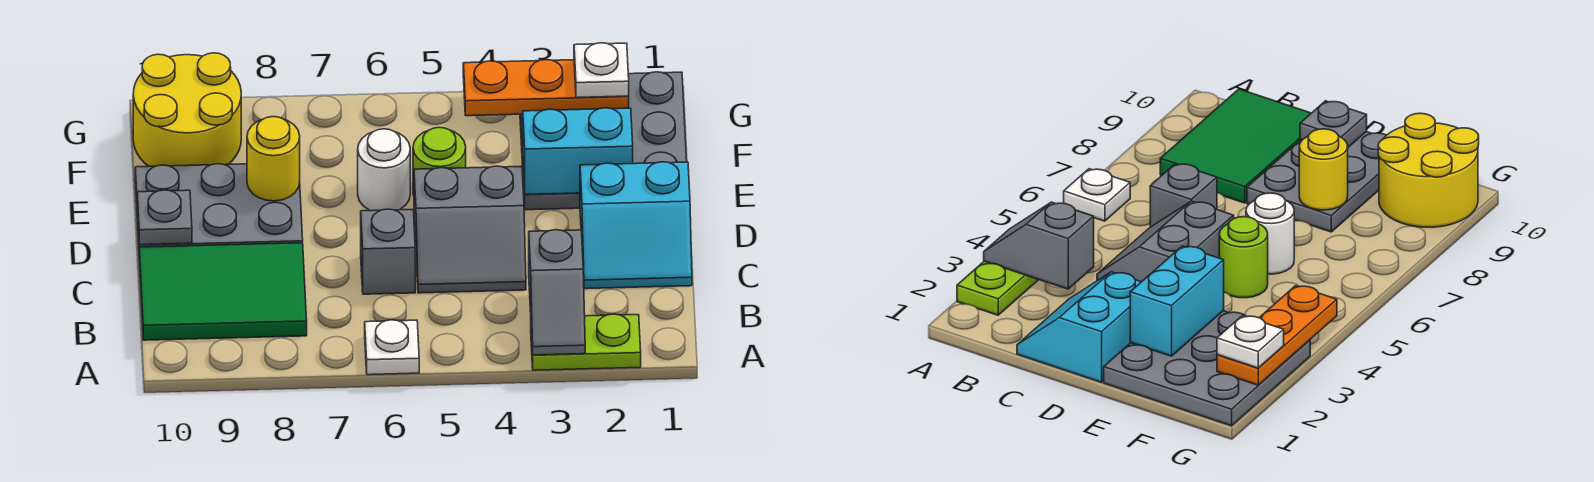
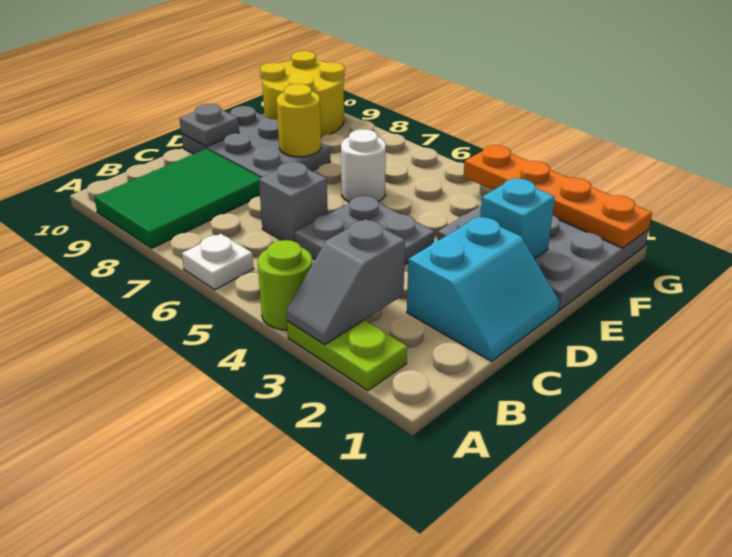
green tile B8:C10 level 1 -> green tile A8:C9 level 1
cyan slope C1:D2 level 1 top D -> cyan slope C1:D2 level 1 top 2
grey slope C4:D5 level 1 top D -> grey plate C4:D5 level 1
cyan brick E2:E3 level 2 -> cyan brick E2 level 2
lime round brick E5 level 1 -> lime round brick A4 level 1
orange plate G2:G4 level 2 -> orange plate G1:G4 level 2
white plate G2 level 3 -> none

